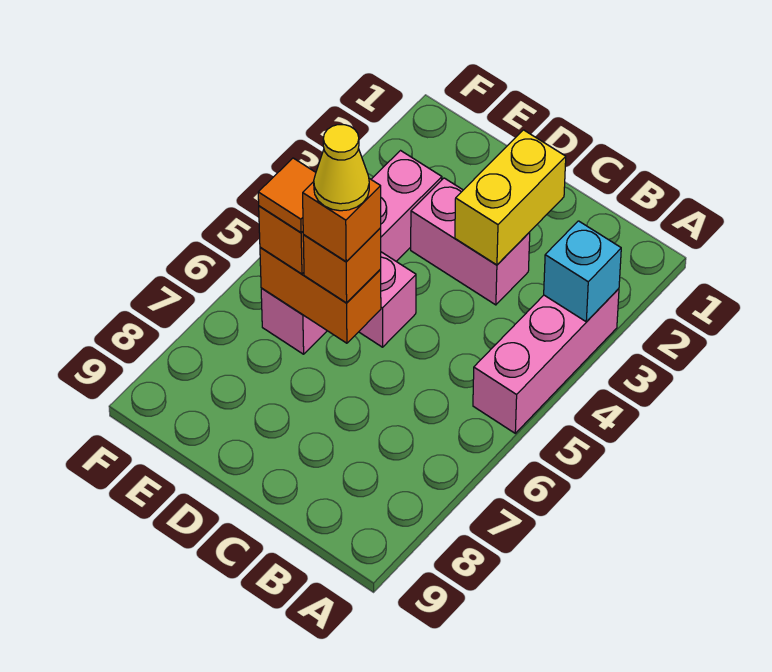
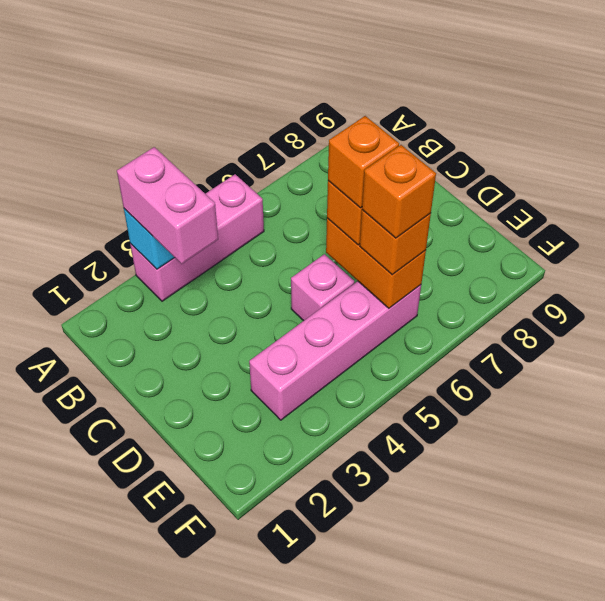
yellow brick C2:C3 level 2 -> none
pink brick C3:D3 level 1 -> pink brick A3:B3 level 3
yellow cone D6 level 5 -> none
orange tile E6 level 4 -> orange brick E6 level 4

